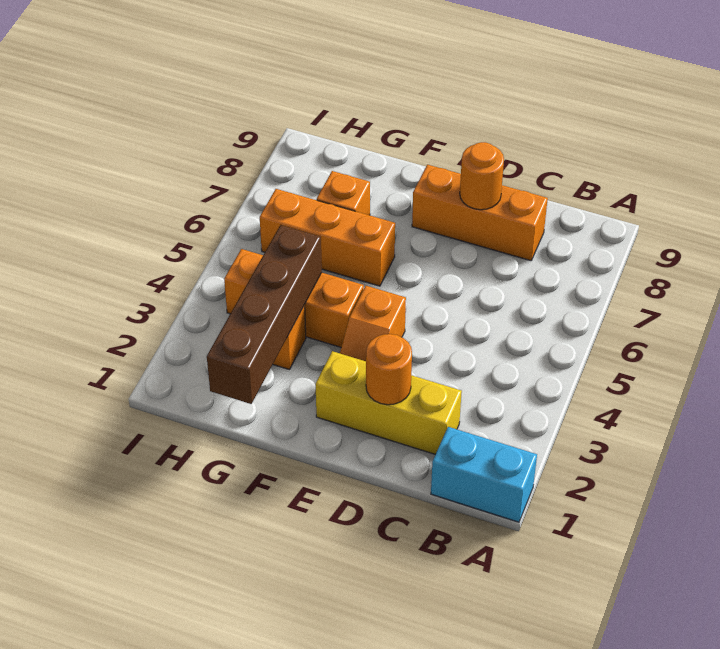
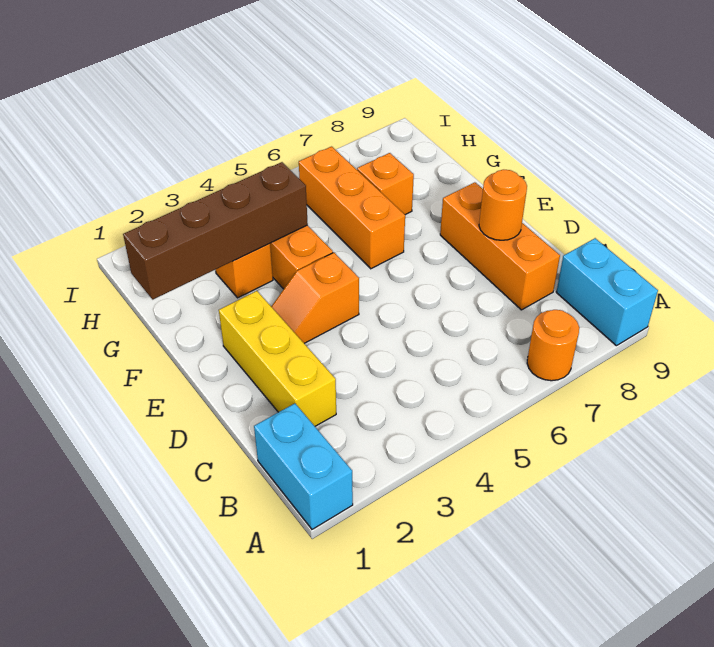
none -> cyan brick A9:B9 level 1
orange round brick D2 level 2 -> orange round brick A7 level 1

